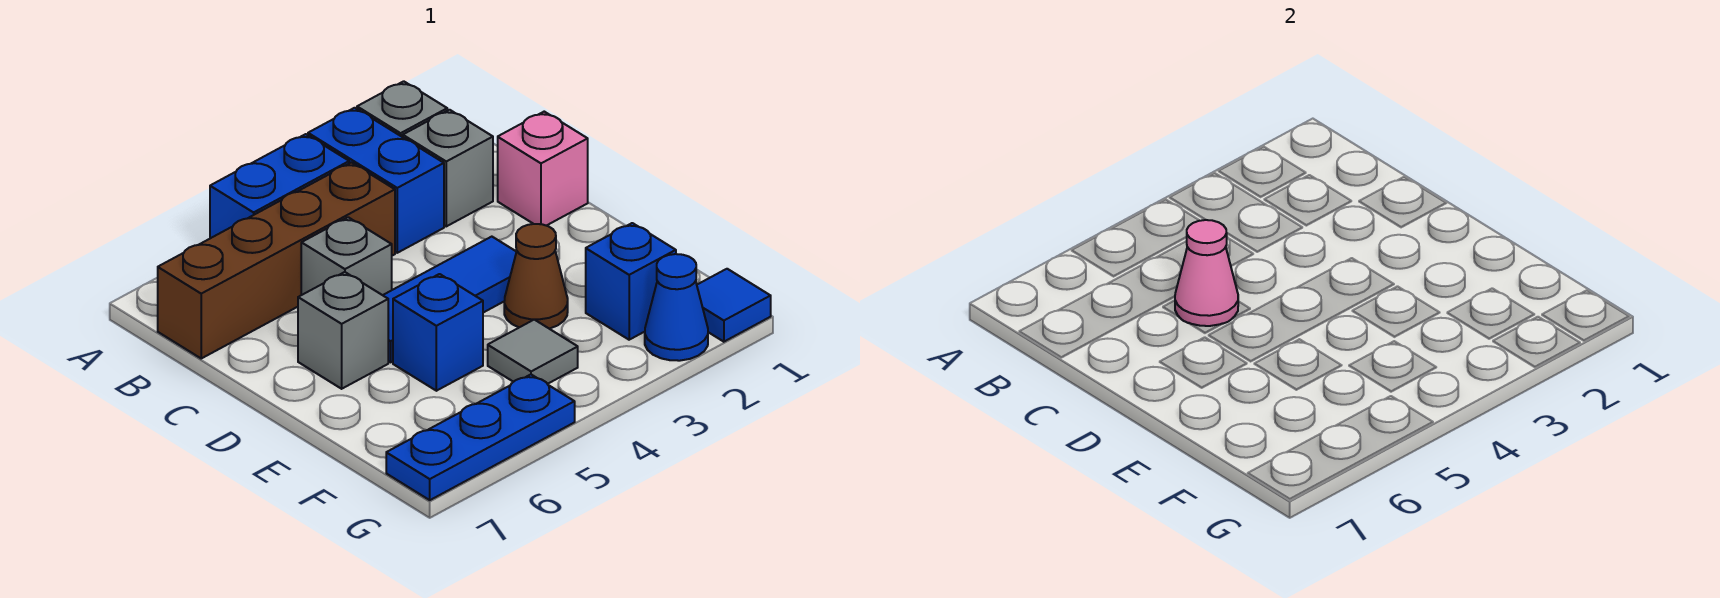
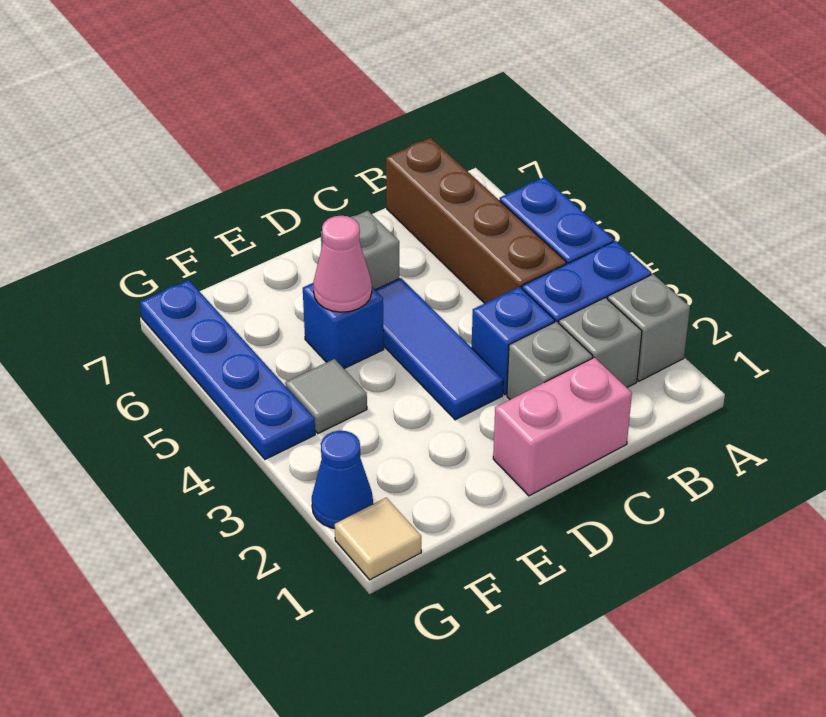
pink brick C1 level 1 -> pink brick C1:D1 level 1
grey brick C5 level 1 -> grey brick C2 level 1
pink cone C5 level 2 -> pink cone E5 level 2
brown cone E3 level 1 -> none
blue brick F2 level 1 -> blue brick C3 level 1
blue tile G1 level 1 -> tan tile G1 level 1
blue plate G5:G7 level 1 -> blue plate G4:G7 level 1

